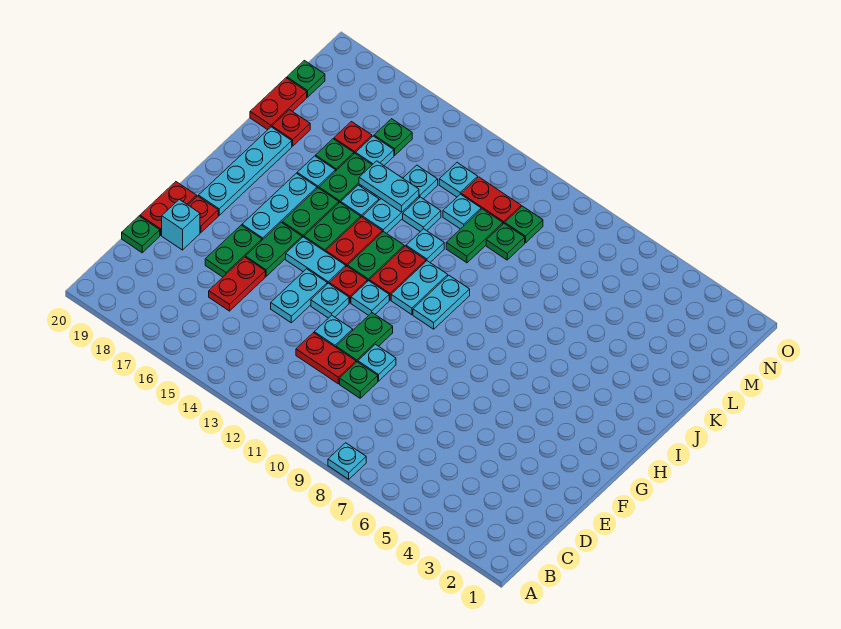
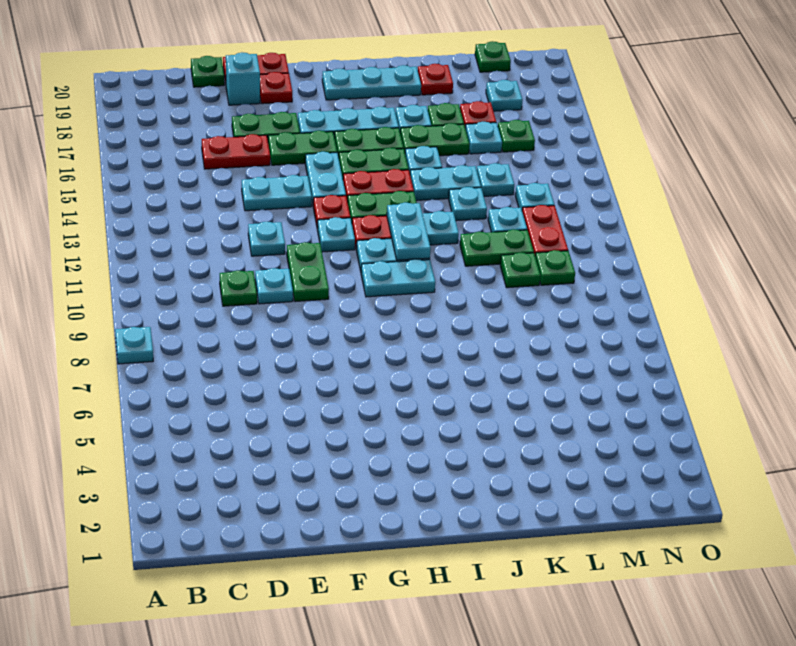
red plate D11:D12 level 1 -> none
green plate E11:F11 level 1 -> green plate F10:F11 level 1
cyan plate F13 level 1 -> cyan plate M18 level 1
cyan plate G19:J19 level 1 -> cyan plate H19:J19 level 1
cyan plate K14:K15 level 2 -> cyan plate I11:I12 level 2
red plate K20:L20 level 1 -> none

